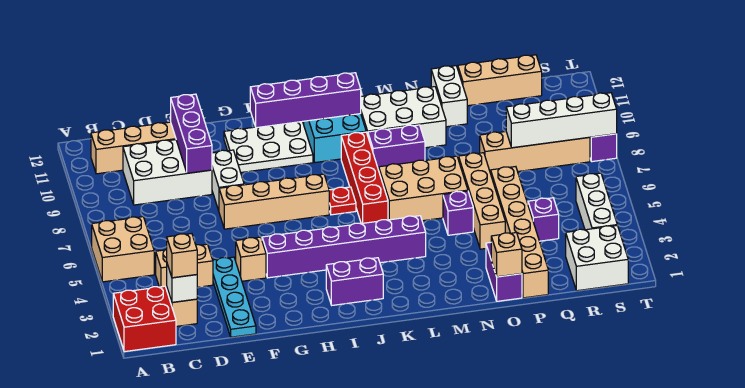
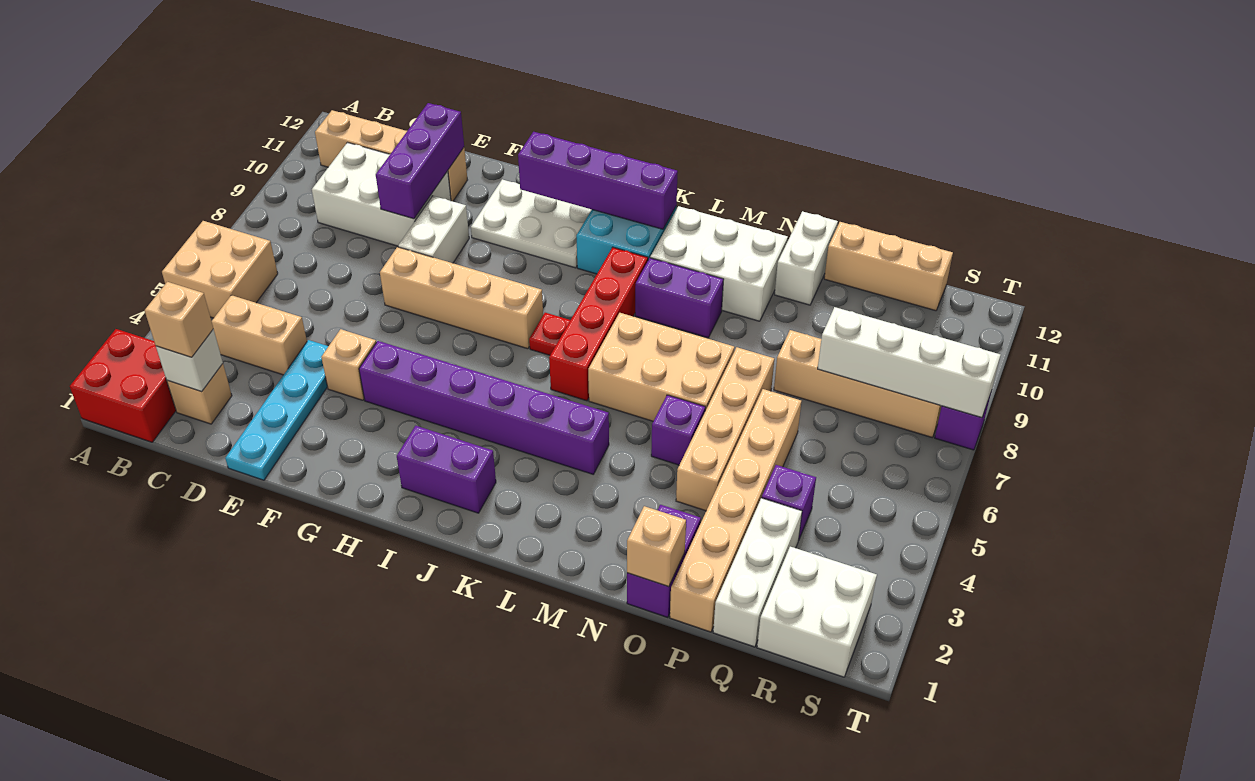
white brick S3:S5 level 1 -> white brick Q1:Q3 level 1

